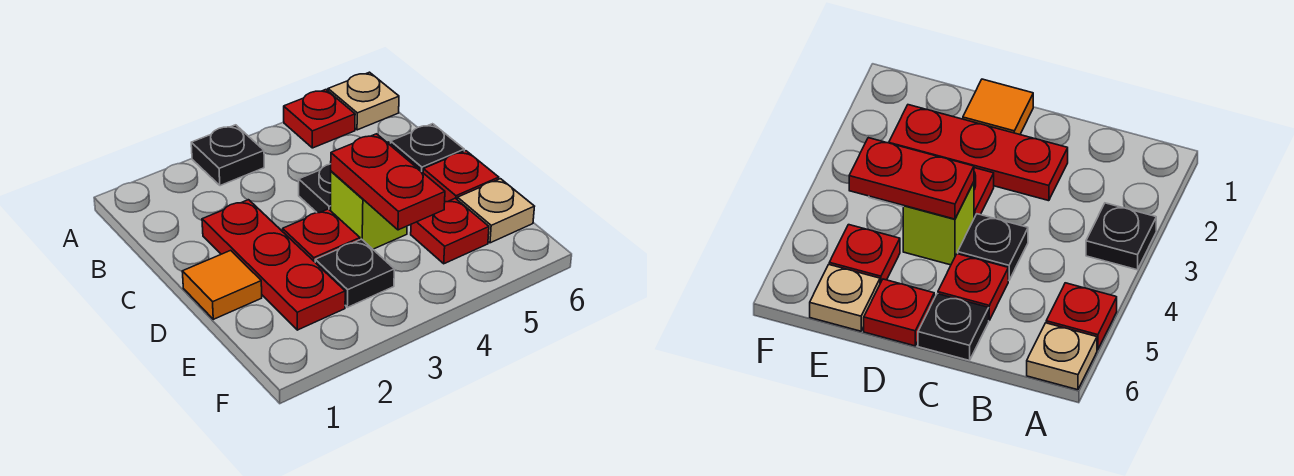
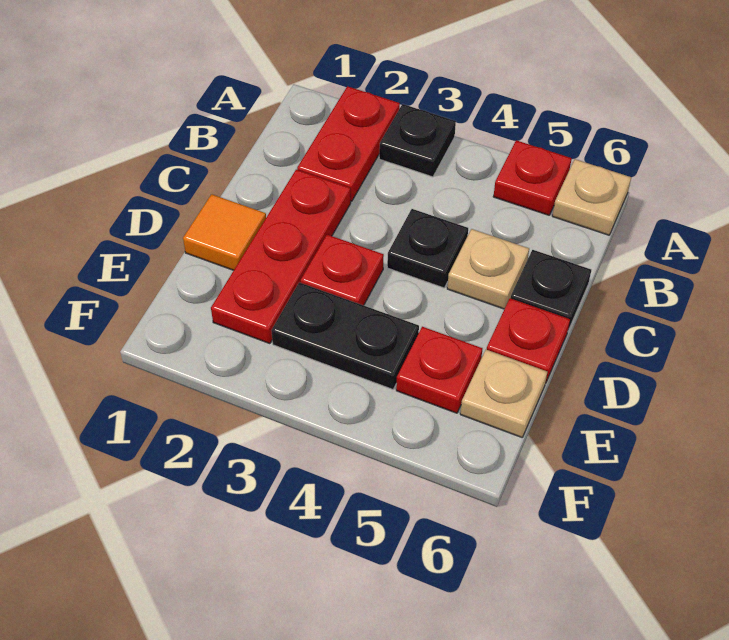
red plate C5 level 1 -> tan plate C5 level 1
lime brick D4 level 1 -> none
red plate D4:E4 level 2 -> red plate A2:B2 level 1
black plate E3 level 1 -> black plate E3:E4 level 1

